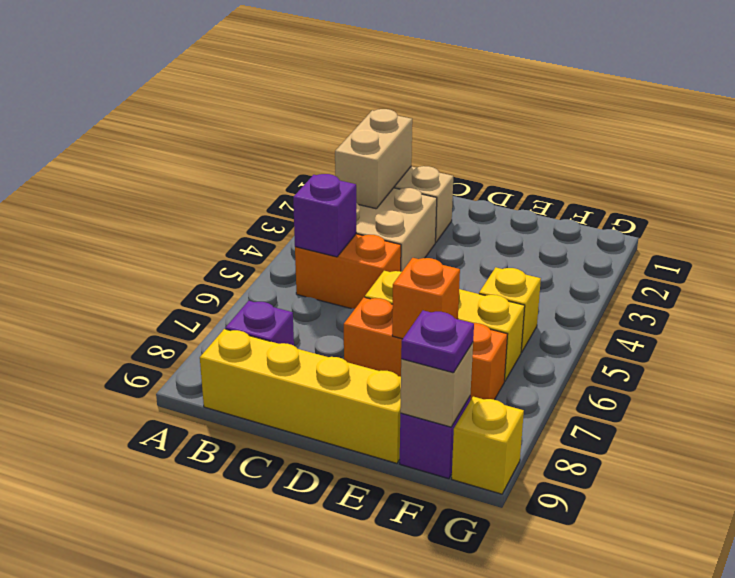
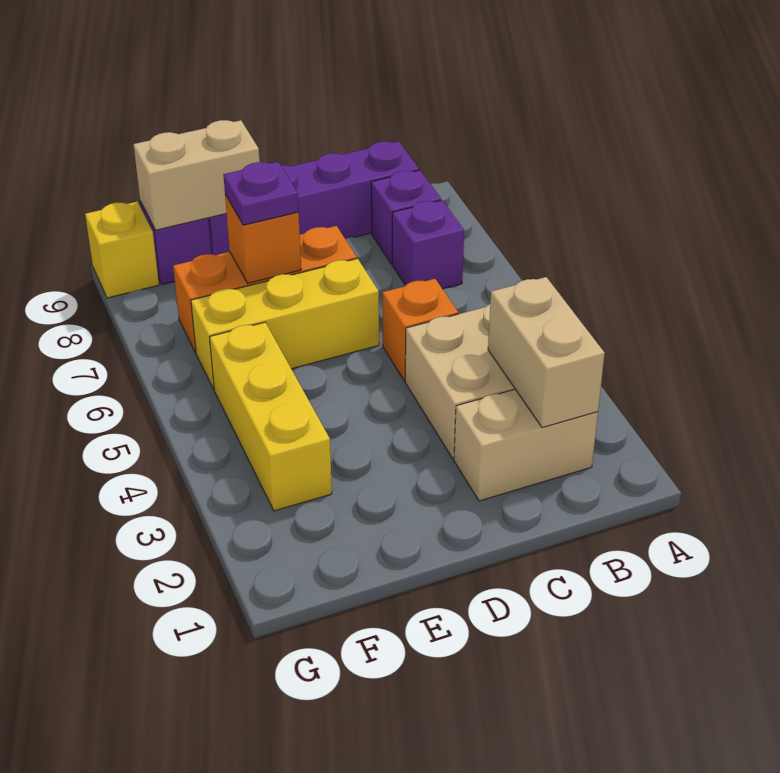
orange brick B5:C5 level 1 -> orange brick C5 level 1
purple brick B5 level 2 -> purple brick B7 level 1
yellow brick B9:E9 level 1 -> purple brick B9:E9 level 1
yellow brick F5 level 1 -> yellow brick F3:F5 level 1
tan brick F9 level 2 -> tan brick E9:F9 level 2
purple plate F9 level 3 -> purple plate E7 level 3

